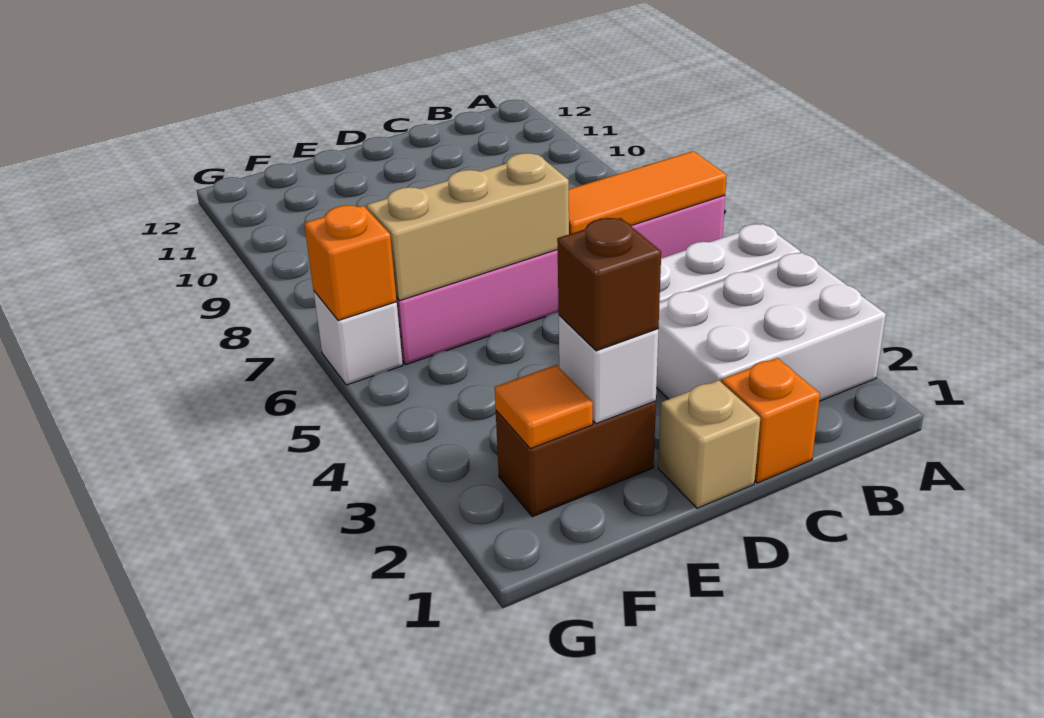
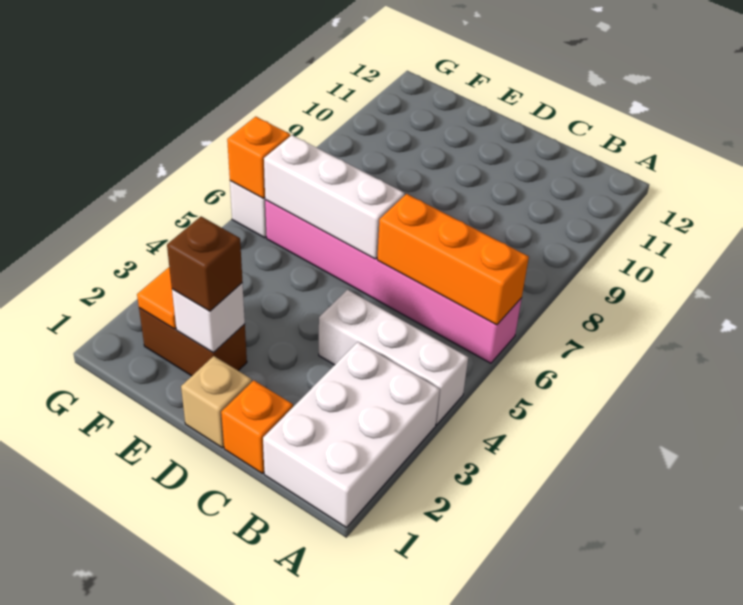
white brick A2:C3 level 1 -> white brick A1:B3 level 1
orange tile A6:C6 level 2 -> orange brick A6:C6 level 2
tan brick D6:F6 level 2 -> white brick D6:F6 level 2

